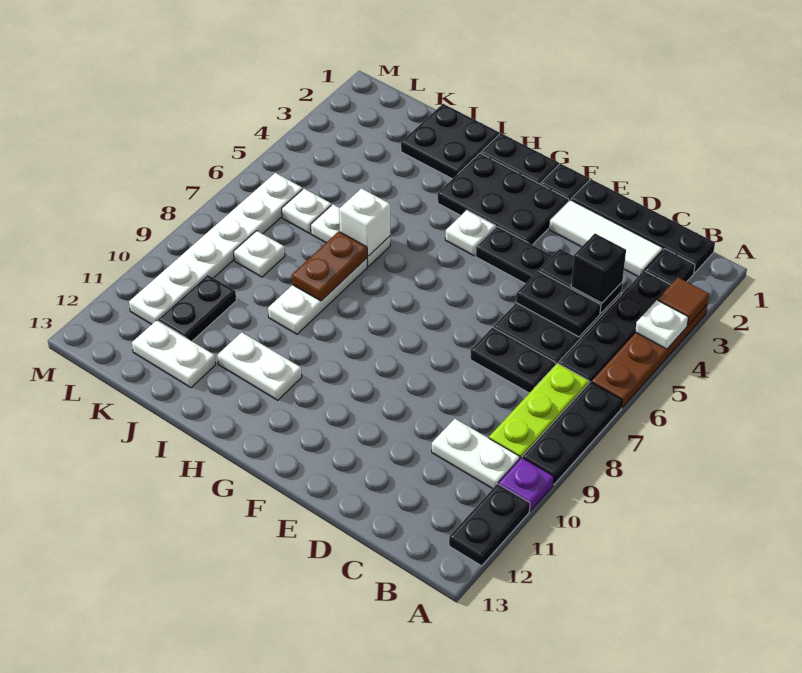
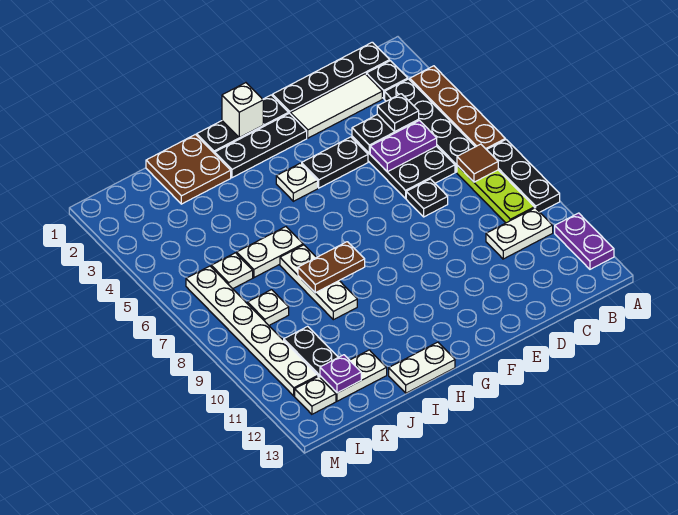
brown tile A3 level 2 -> brown tile B7 level 2
white plate A4 level 2 -> white plate L12 level 1
purple plate A10 level 1 -> purple plate K12 level 2
black plate A11:A12 level 1 -> purple plate A11:A12 level 1
black brick C4 level 3 -> black plate C4 level 3
black plate C5:D5 level 2 -> purple plate C5:D5 level 2
black plate C7:D7 level 1 -> black plate D7 level 1
black plate F2:H3 level 1 -> black plate F2:H2 level 1
white plate H11:I11 level 1 -> white plate H13:I13 level 1
black plate I1:J2 level 1 -> brown plate I1:J2 level 1
white brick I6 level 2 -> white brick G1 level 2
brown plate I7:I8 level 2 -> brown plate H8:I8 level 2

